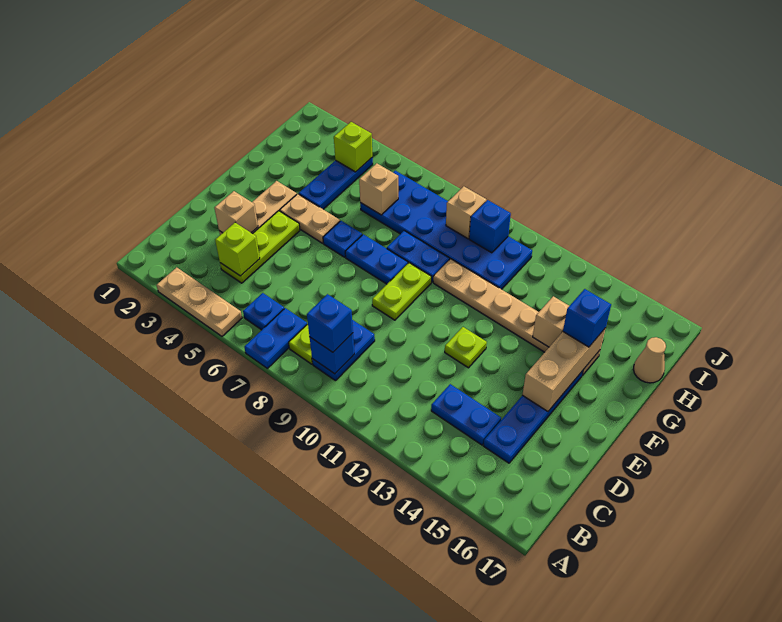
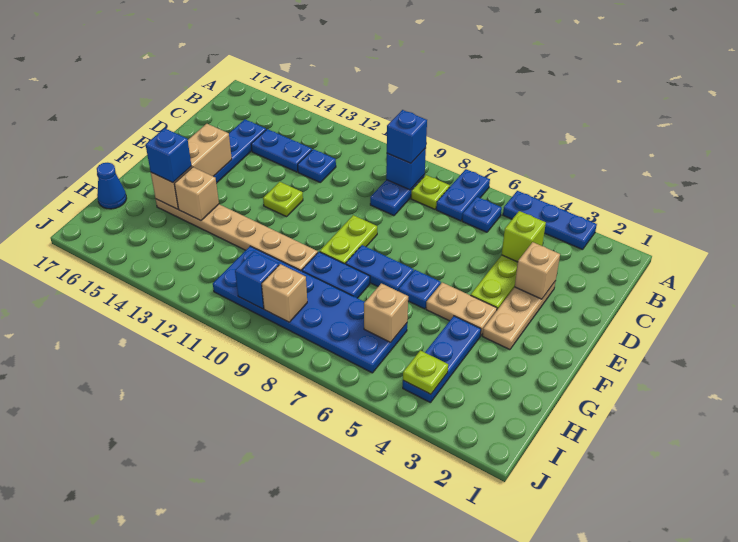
tan plate A3:A5 level 1 -> blue plate A3:A5 level 1
none -> blue plate C12 level 1
tan cone H17 level 1 -> blue cone H17 level 1
lime brick I4 level 2 -> lime plate I4 level 2

